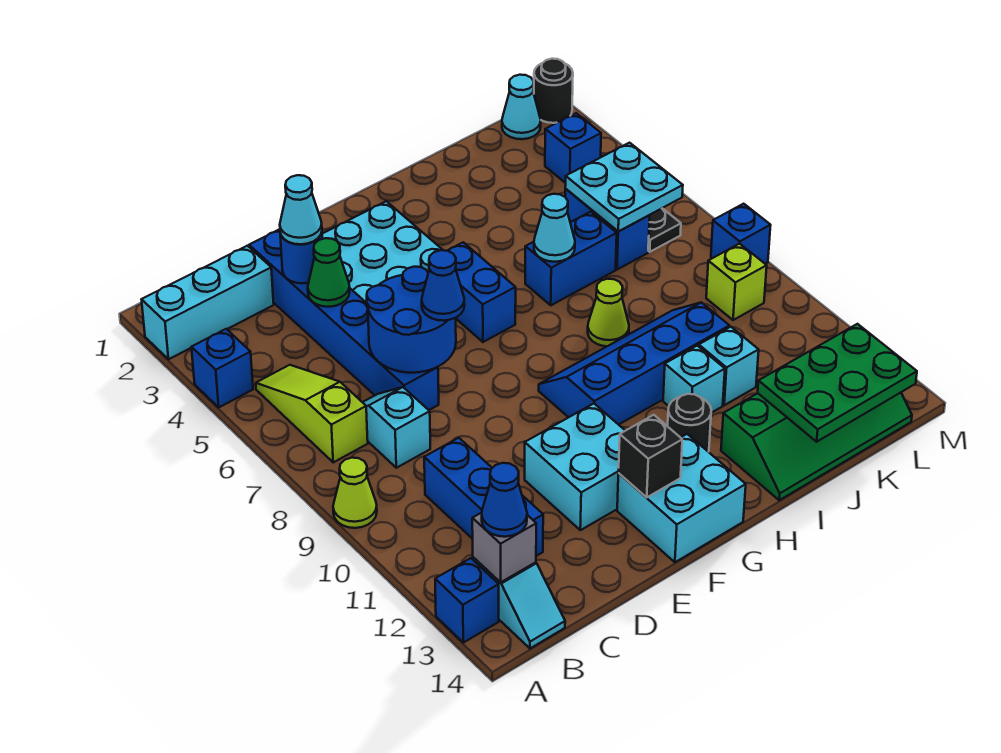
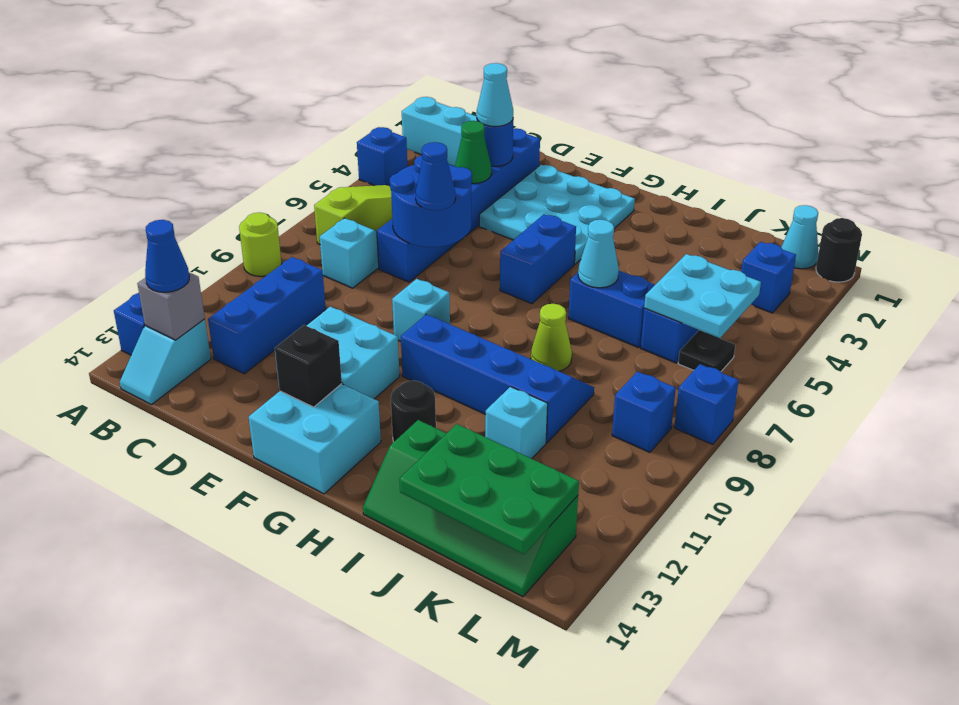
lime cone A9 level 1 -> lime round brick A9 level 1
cyan brick I11 level 1 -> cyan brick F9 level 1
lime brick L9 level 1 -> blue brick L9 level 1

